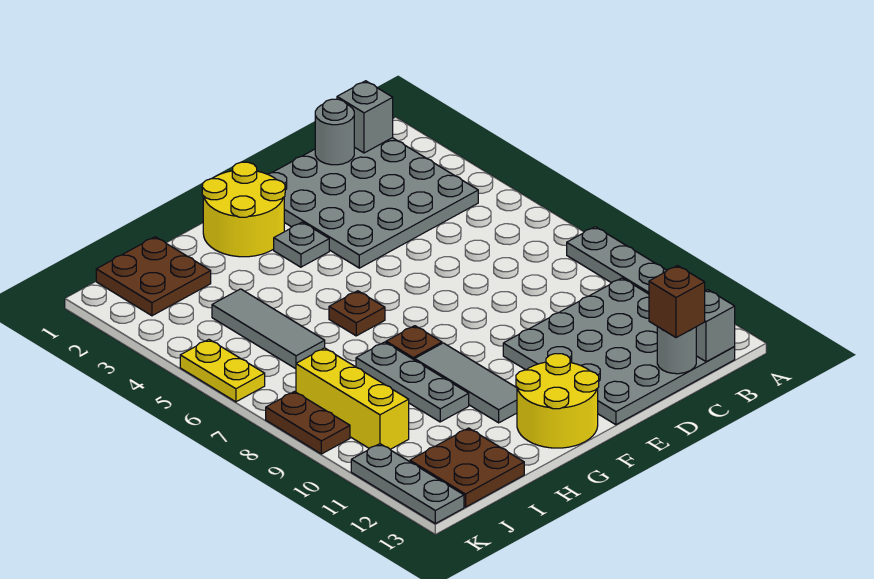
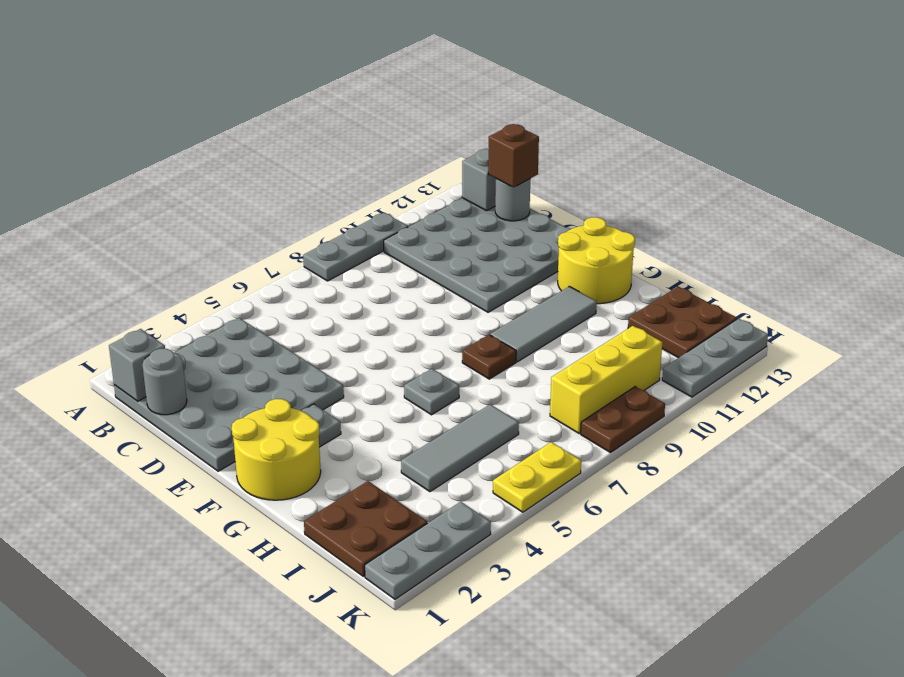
brown plate G6 level 1 -> grey plate G6 level 1
grey plate H8:H10 level 1 -> grey plate K1:K3 level 1

